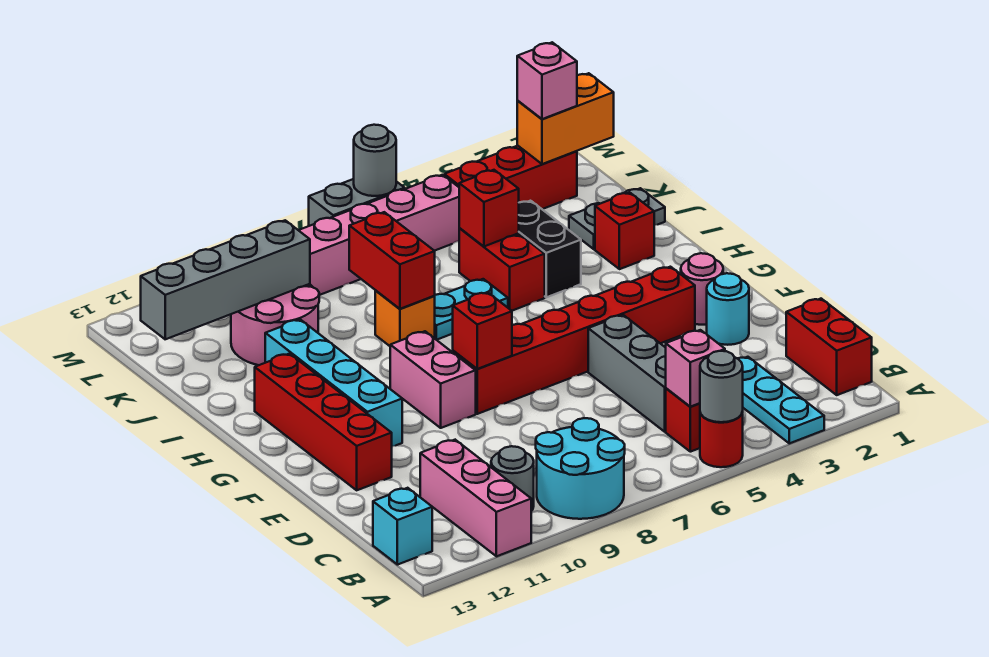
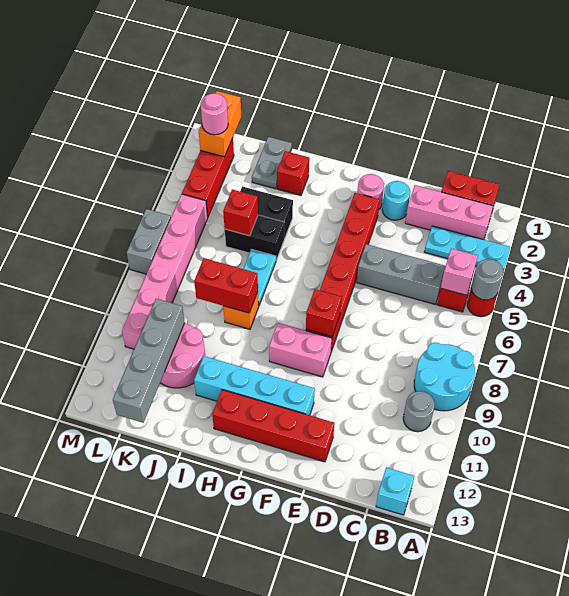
pink brick A11:C11 level 1 -> pink brick B2:D2 level 1
red brick I5:J5 level 1 -> black brick I5:J5 level 1
pink brick L2 level 3 -> pink round brick L2 level 3
grey round brick M6 level 2 -> none

